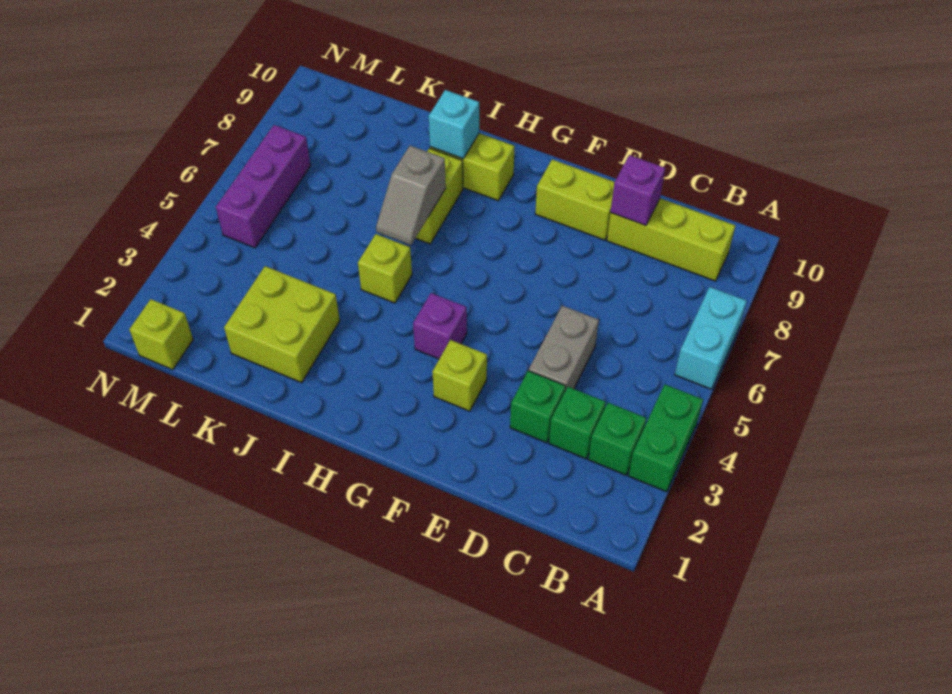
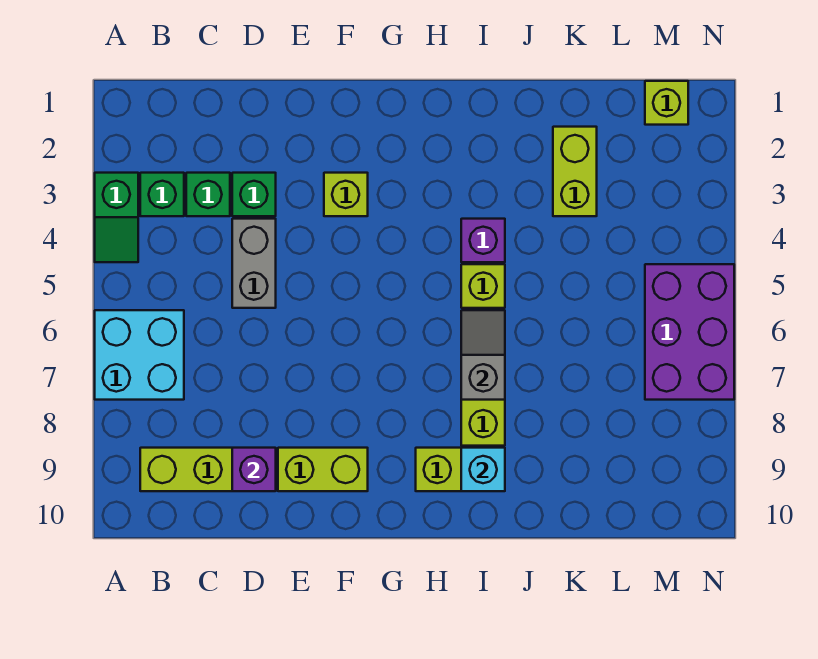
green brick A3:A4 level 1 -> green slope A3:A4 level 1 top 3
cyan brick A6:A7 level 1 -> cyan brick A6:B7 level 1
purple brick G4 level 1 -> purple brick I4 level 1
lime brick J2:K3 level 1 -> lime brick K2:K3 level 1
purple brick M5:M7 level 1 -> purple brick M5:N7 level 1

